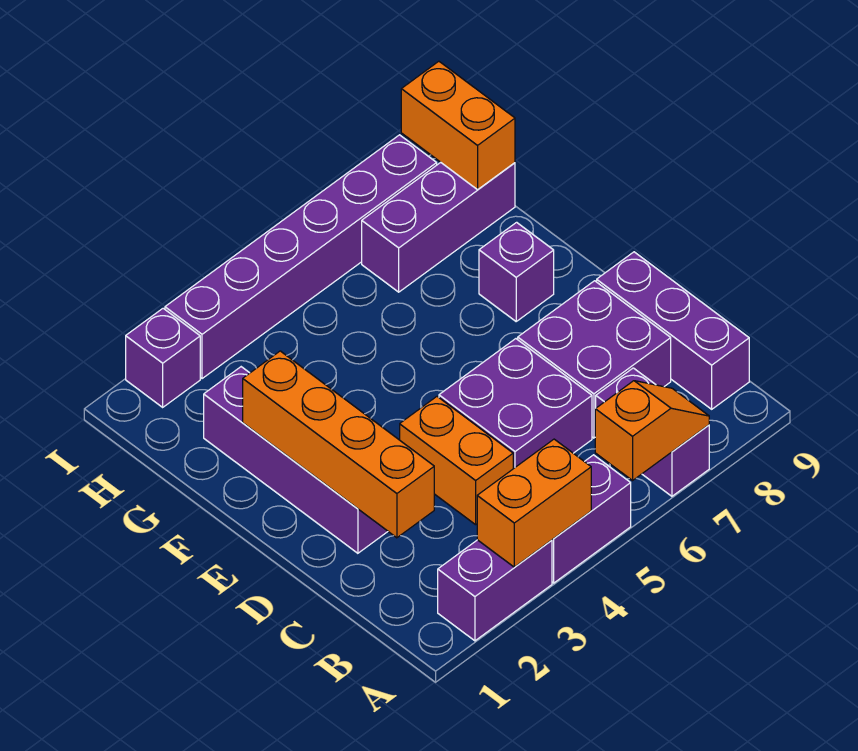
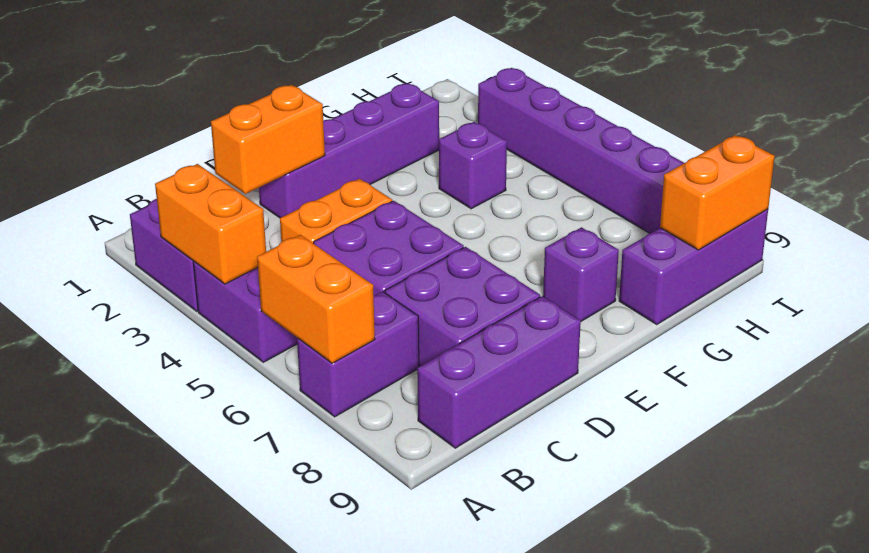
orange slope A6:A7 level 2 top 6 -> orange brick A6:A7 level 2
orange brick C2:F2 level 2 -> orange brick C2:D2 level 2
purple brick H7:H9 level 1 -> purple brick G9:I9 level 1
purple brick I2 level 1 -> purple brick G4 level 1

